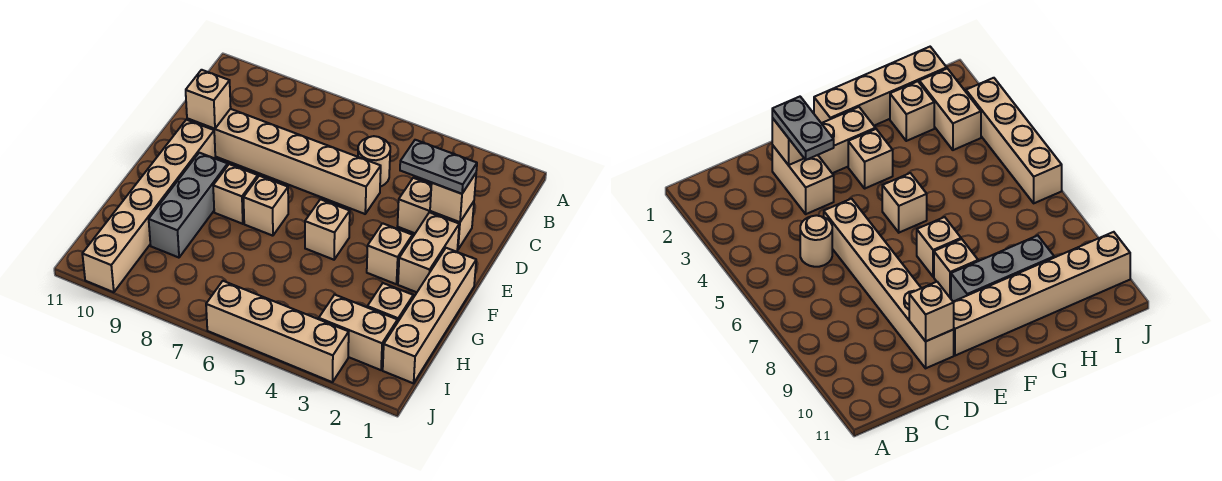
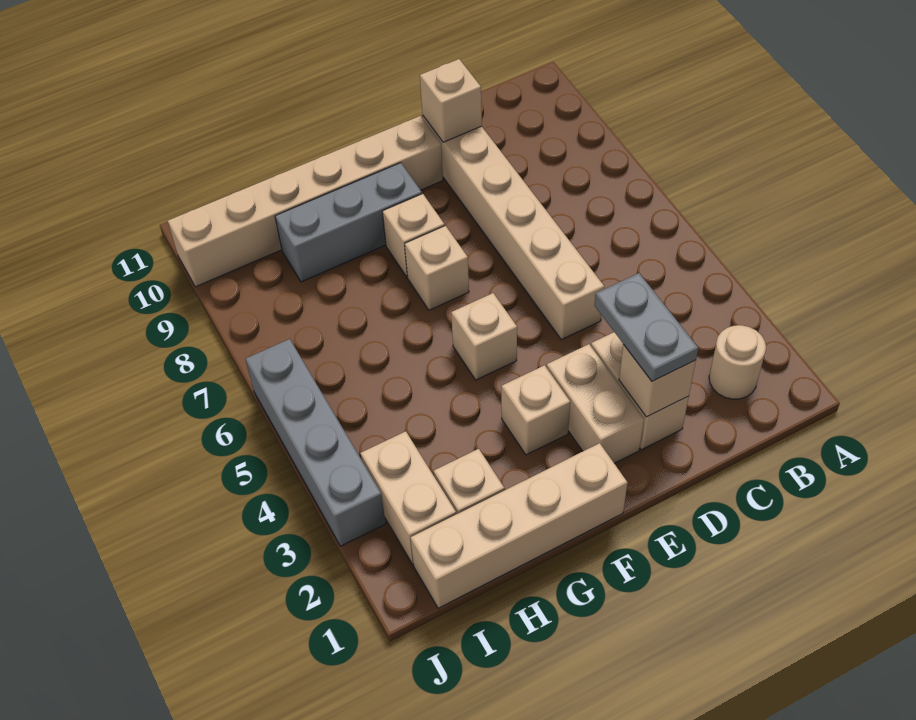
tan round brick C5 level 1 -> tan round brick B2 level 1
tan brick E2:F2 level 1 -> tan brick E2:E3 level 1
tan brick J3:J6 level 1 -> grey brick J3:J6 level 1

